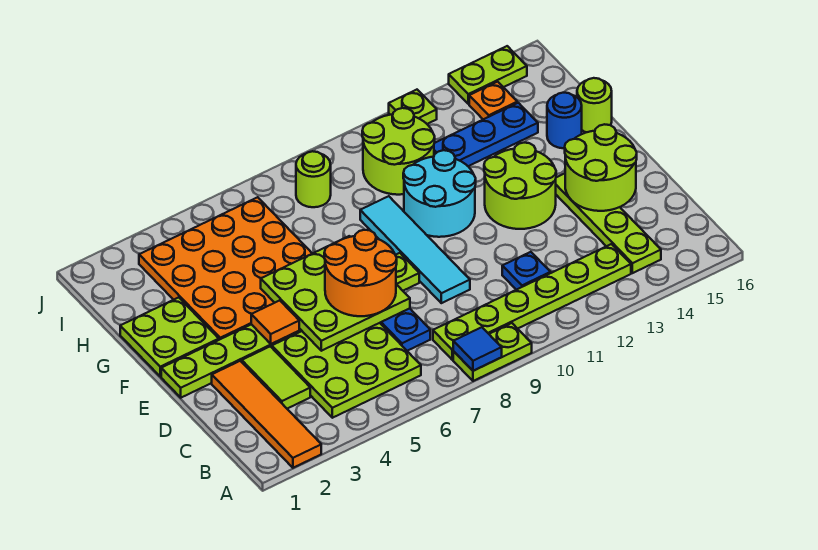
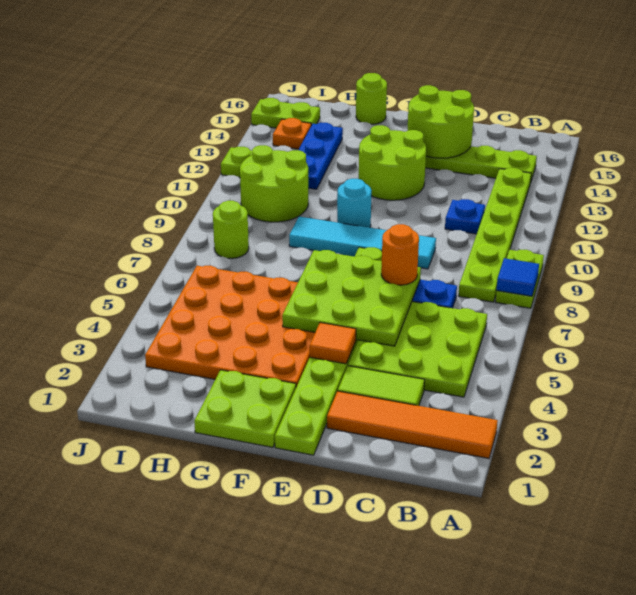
orange round brick D6:E7 level 3 -> orange round brick D7 level 3
cyan round brick F10:G11 level 1 -> cyan round brick F10 level 1
blue round brick G15 level 1 -> none
lime plate J14:J15 level 1 -> lime plate I15:J15 level 1

